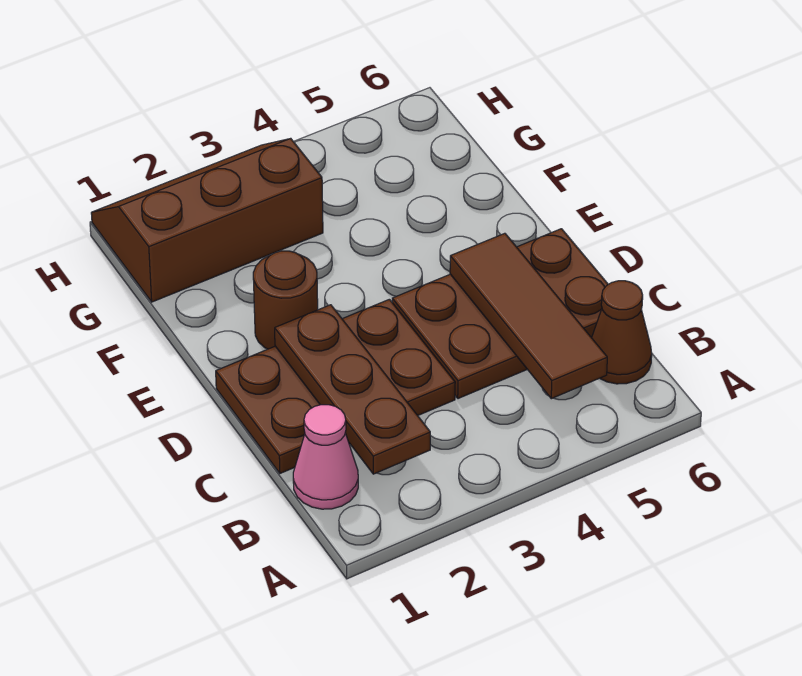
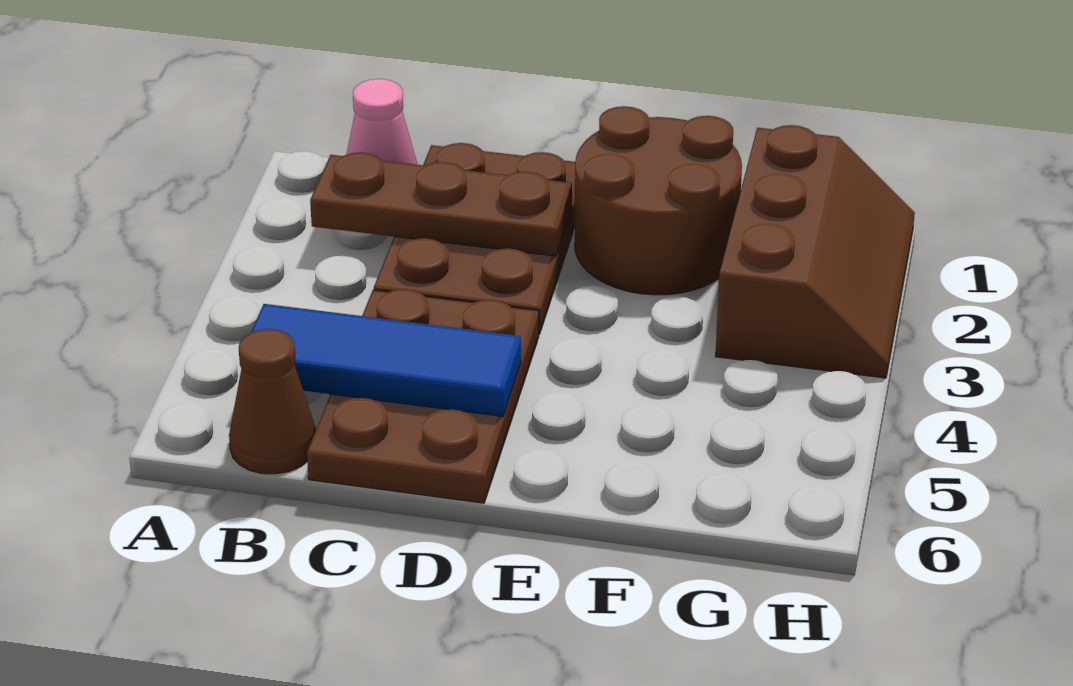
brown tile B5:D5 level 2 -> blue tile B5:D5 level 2
brown round brick E2 level 1 -> brown round brick E1:F2 level 1

